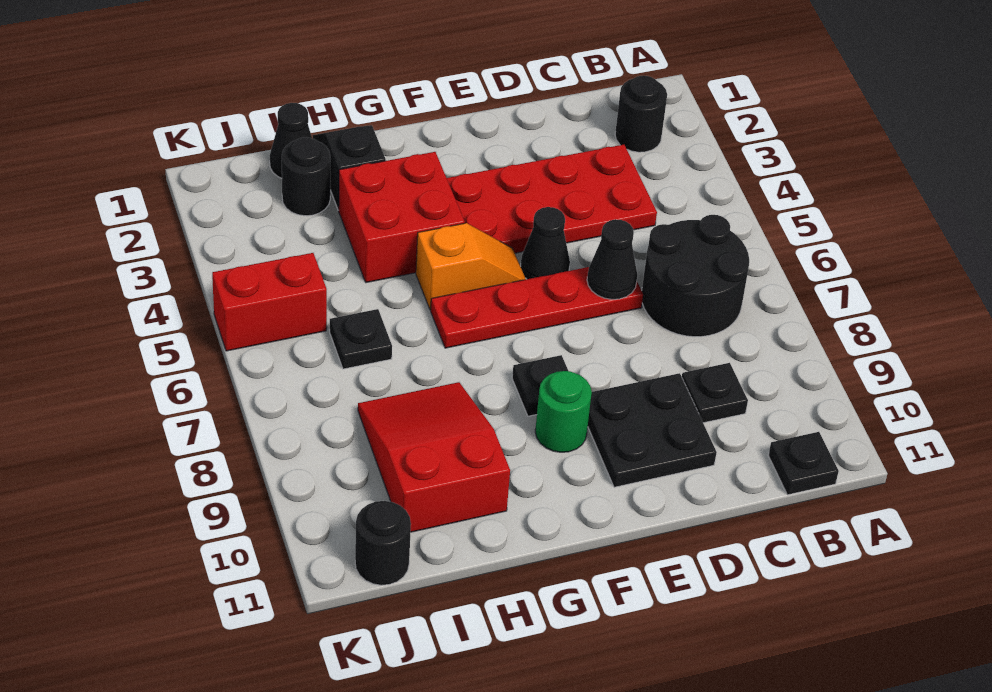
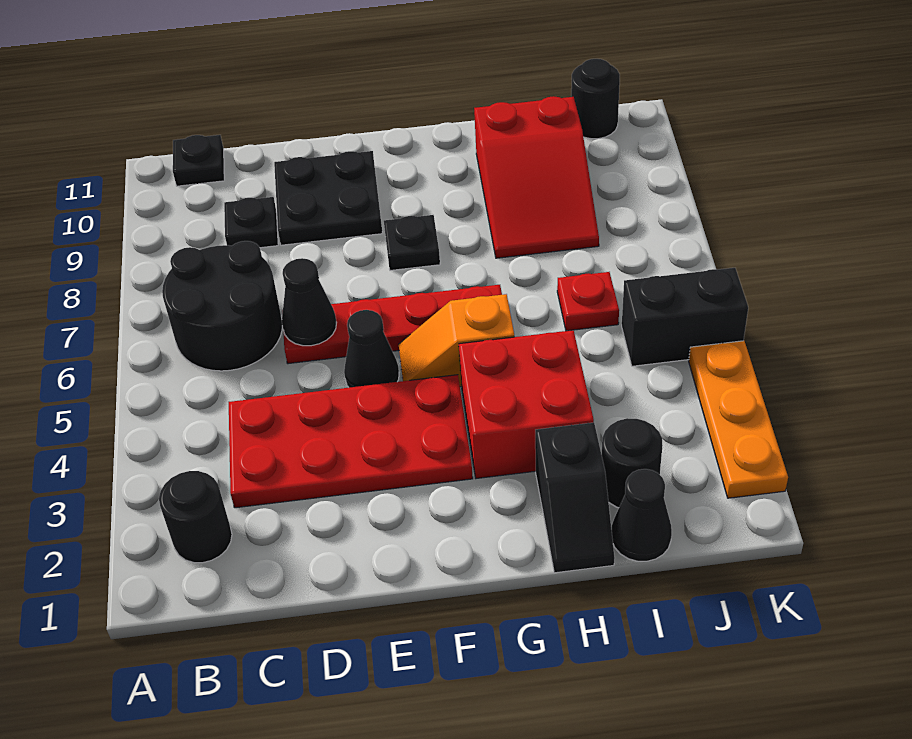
green round brick F9 level 1 -> none
black plate I6 level 1 -> red plate I6 level 1
red brick J5:K5 level 1 -> black brick J5:K5 level 1
none -> orange plate K2:K4 level 1

